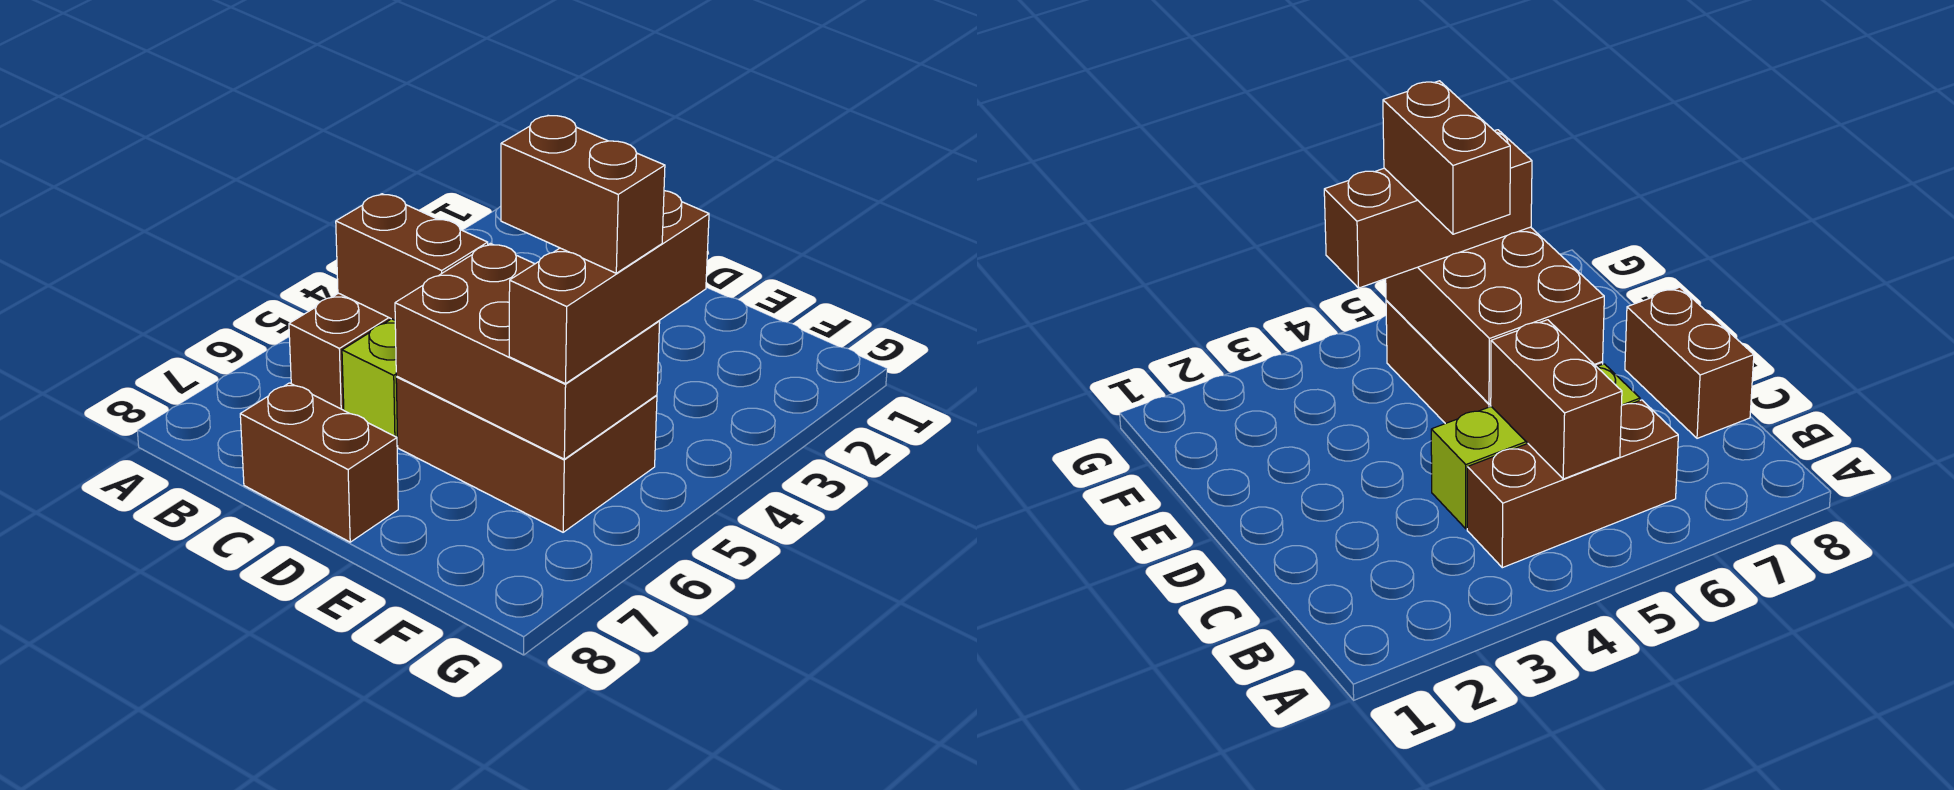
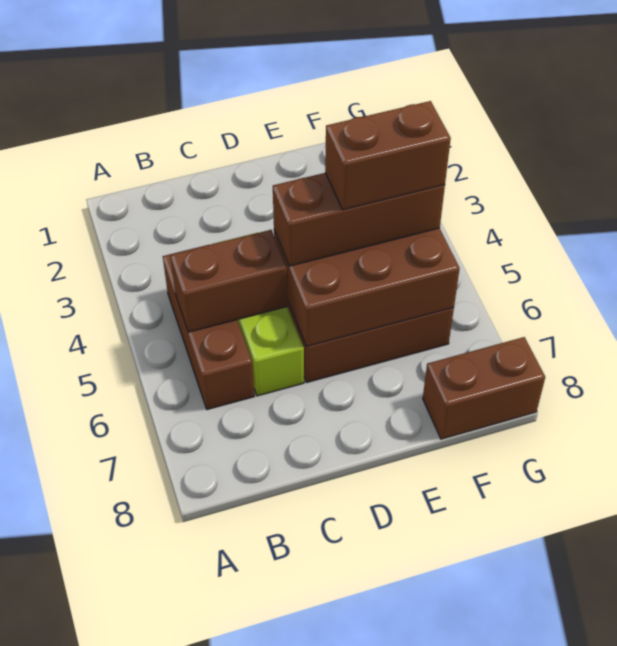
brown brick C8:D8 level 1 -> brown brick F8:G8 level 1
brown brick F4:F6 level 3 -> brown brick D5:F5 level 3

